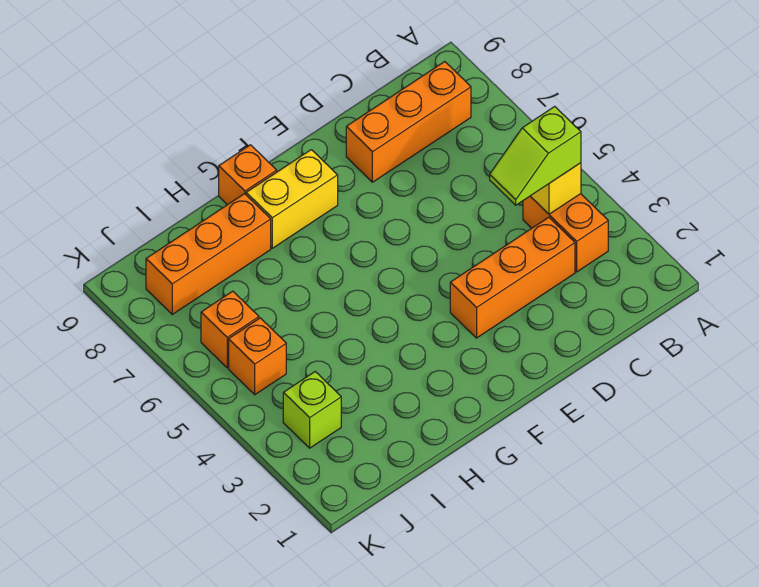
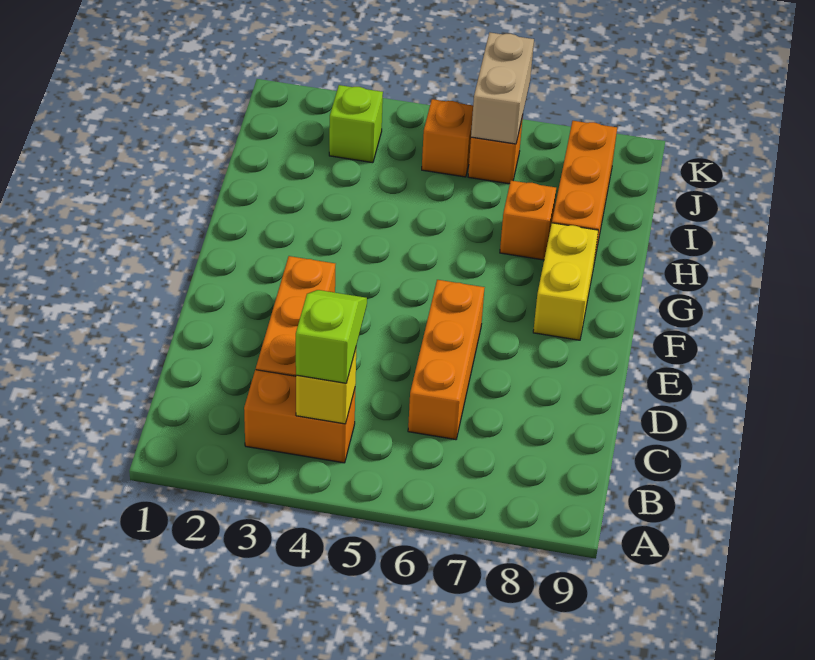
orange brick B8:D8 level 1 -> orange brick C6:E6 level 1
orange brick G9 level 1 -> orange brick H7 level 1
none -> tan brick J6:K6 level 2

